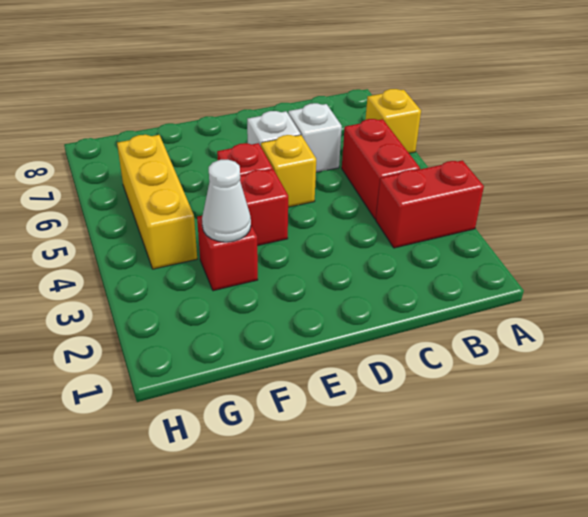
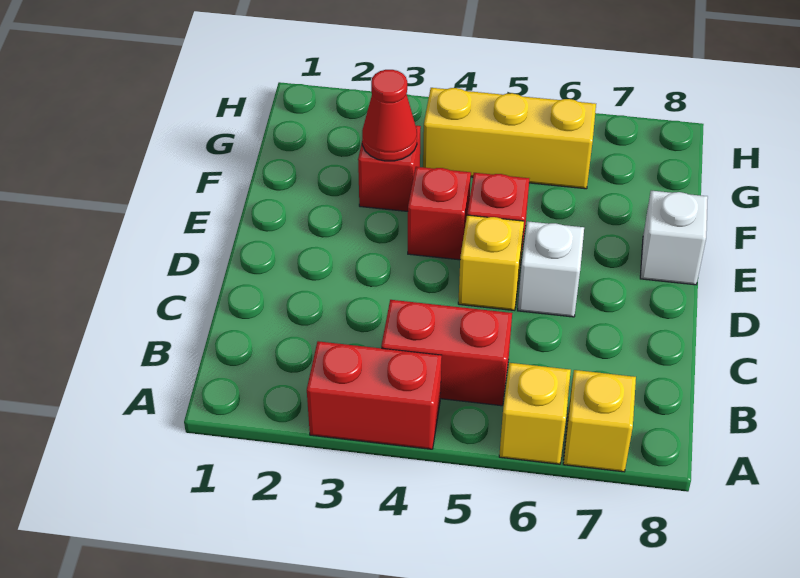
red brick A3:B3 level 1 -> red brick A3:A4 level 1
none -> yellow brick A7 level 1
white brick C6 level 1 -> white brick E8 level 1
white cone F3 level 2 -> red cone F3 level 2

